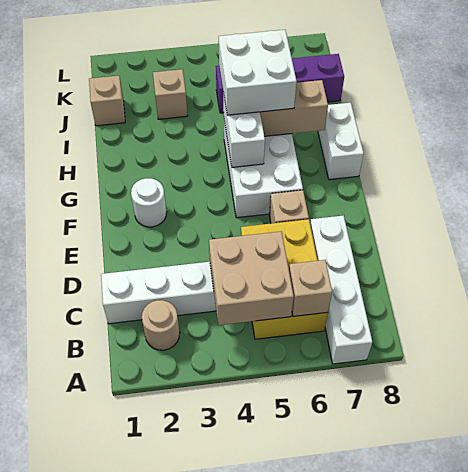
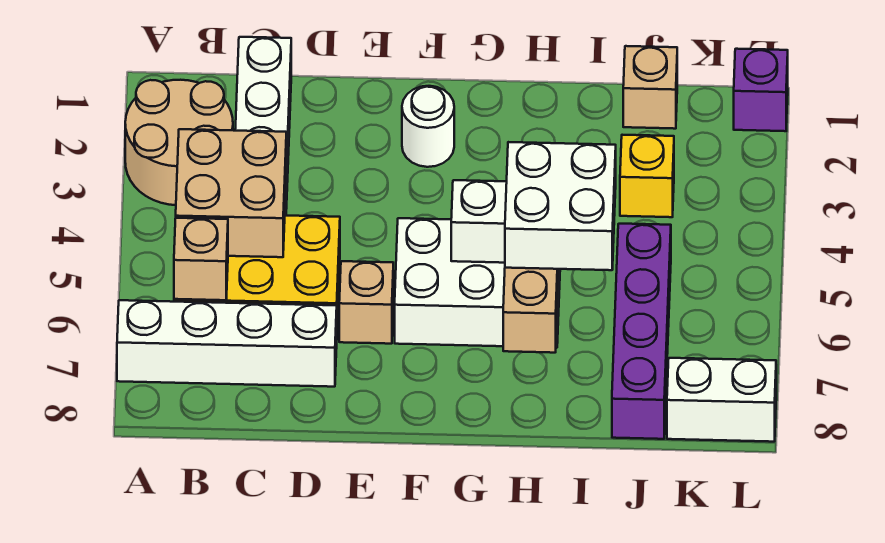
tan round brick B2 level 1 -> tan round brick A2:B3 level 1
white brick G8:H8 level 1 -> white brick K8:L8 level 1
tan brick J3 level 1 -> yellow brick J3 level 1
none -> purple brick L1 level 1

